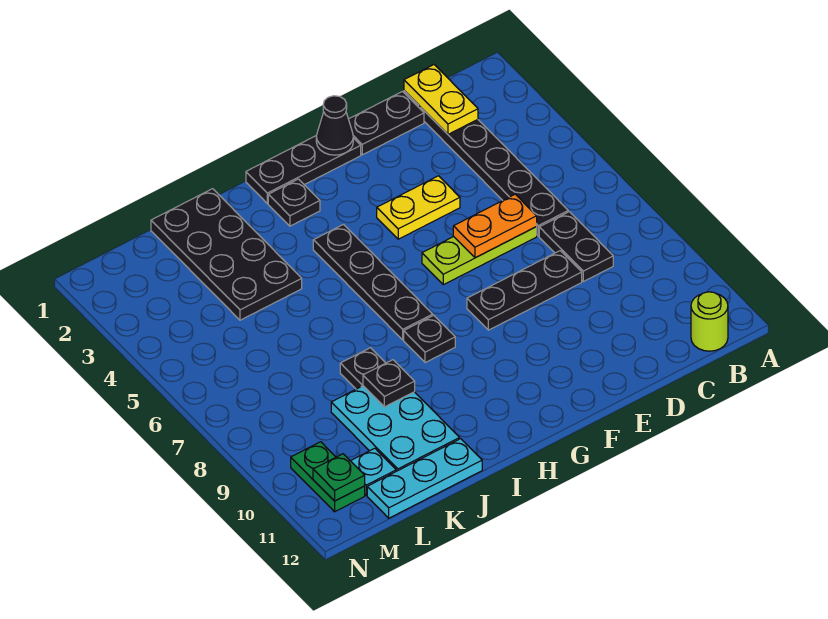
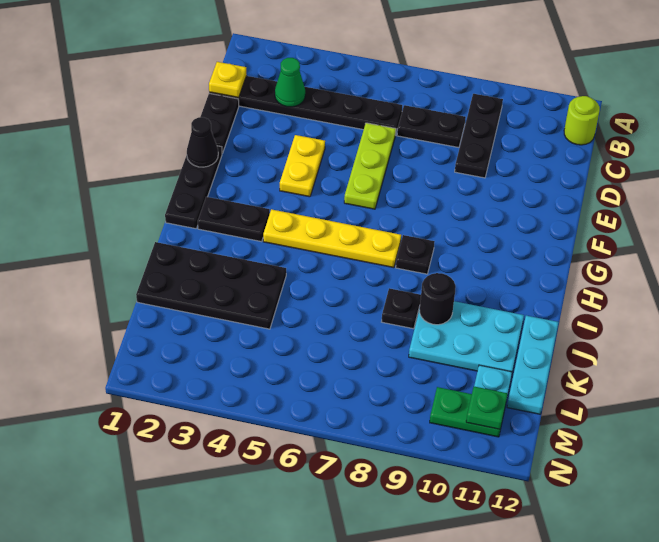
yellow plate C1:C2 level 2 -> yellow plate C1 level 2
none -> green cone C3 level 2
orange plate D6:E6 level 2 -> none
black plate D8:F8 level 1 -> black plate B9:D9 level 1
black plate H2 level 1 -> black plate H2:H3 level 1
black plate H4:H7 level 1 -> yellow plate H4:H7 level 1
black plate J9 level 2 -> black round brick J9 level 2

